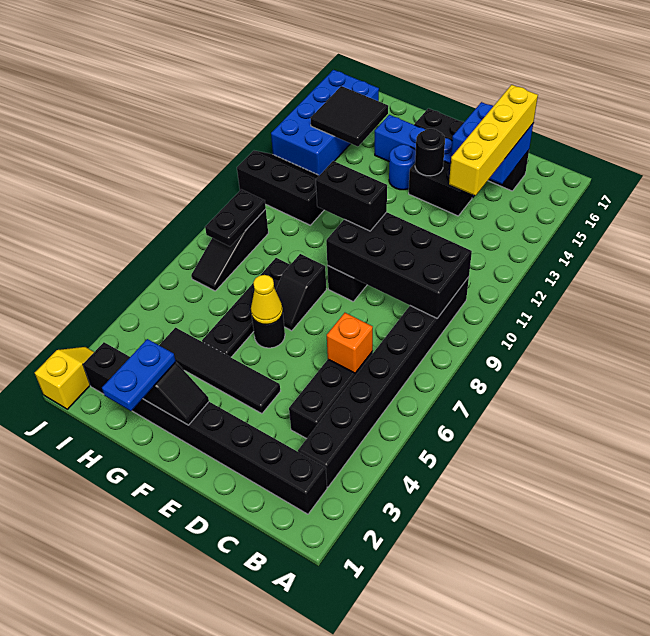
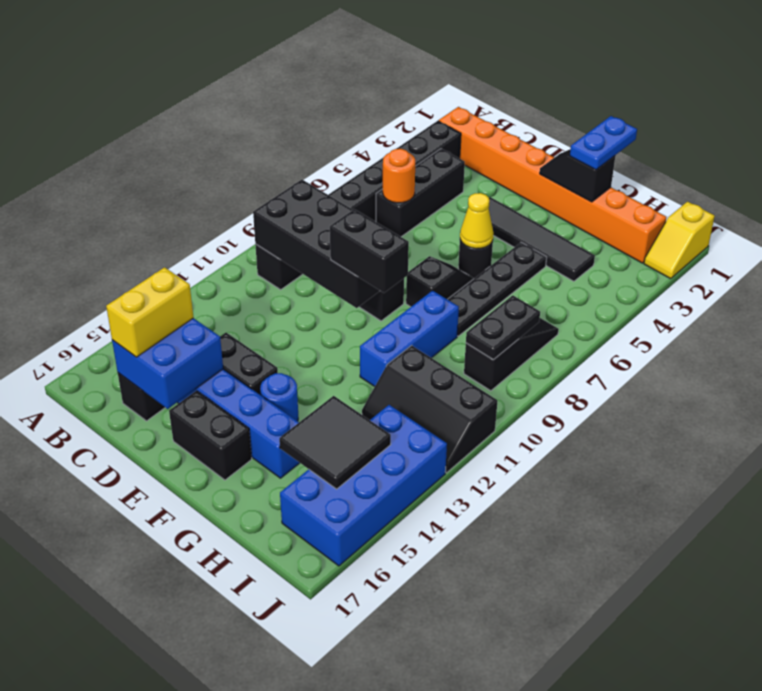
black brick B2:I2 level 1 -> orange brick B2:I2 level 1
orange brick C6 level 2 -> orange round brick C6 level 2
yellow brick C13:C16 level 3 -> yellow brick C15:C16 level 3
black round brick E14 level 2 -> none
none -> blue brick G9:G11 level 1

